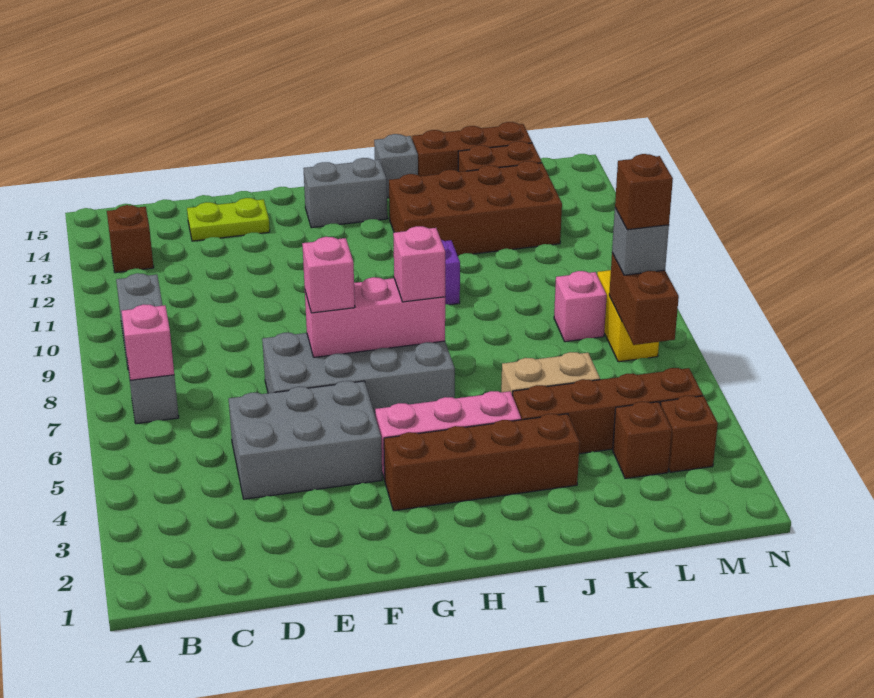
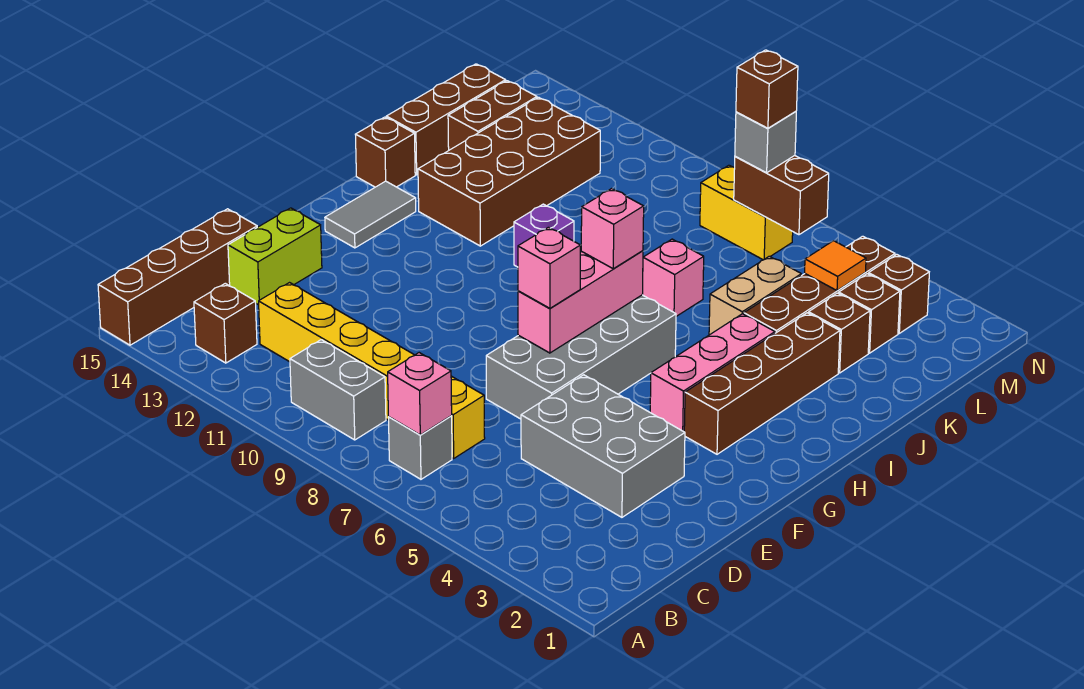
none -> brown brick A15:D15 level 1
none -> yellow brick C7:C12 level 1
grey brick D4:F5 level 1 -> grey brick D3:E5 level 1
lime plate D14:E14 level 1 -> lime brick D14:E14 level 1
grey brick G14:H14 level 1 -> grey tile G14:H14 level 1
grey brick I15 level 1 -> brown brick I15 level 1
none -> brown brick K3 level 1
none -> orange tile L4 level 2
pink brick L8 level 1 -> pink brick J7 level 1

